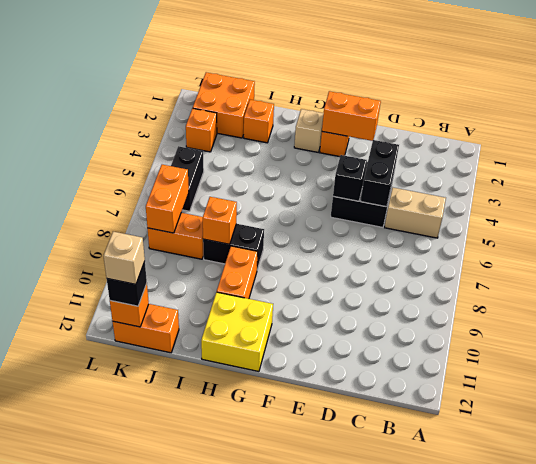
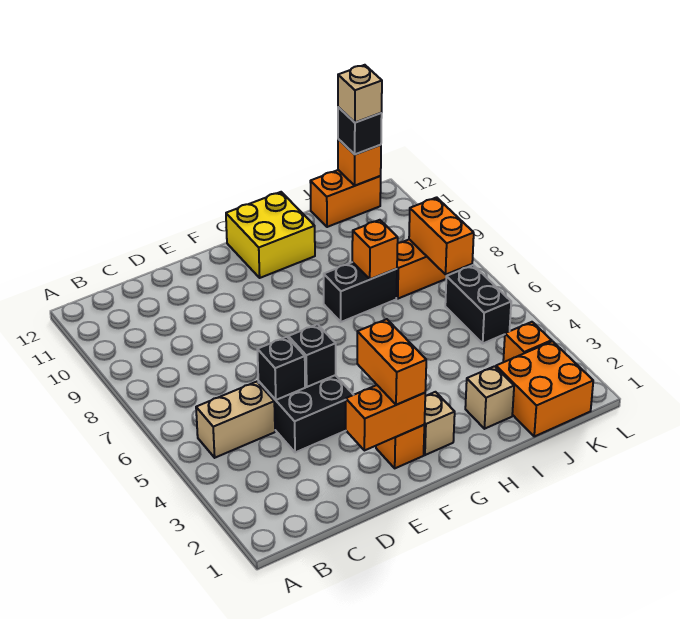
black brick D4:D5 level 2 -> black brick D5 level 2
orange brick H9:H10 level 1 -> orange brick F2:F3 level 3
orange brick I2 level 1 -> tan brick I2 level 1

